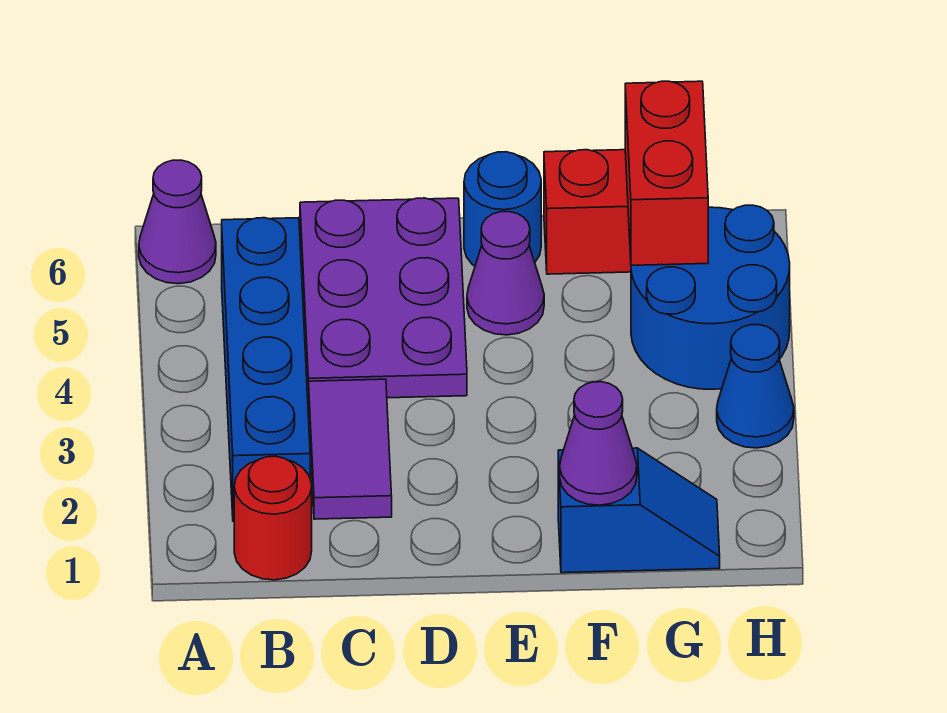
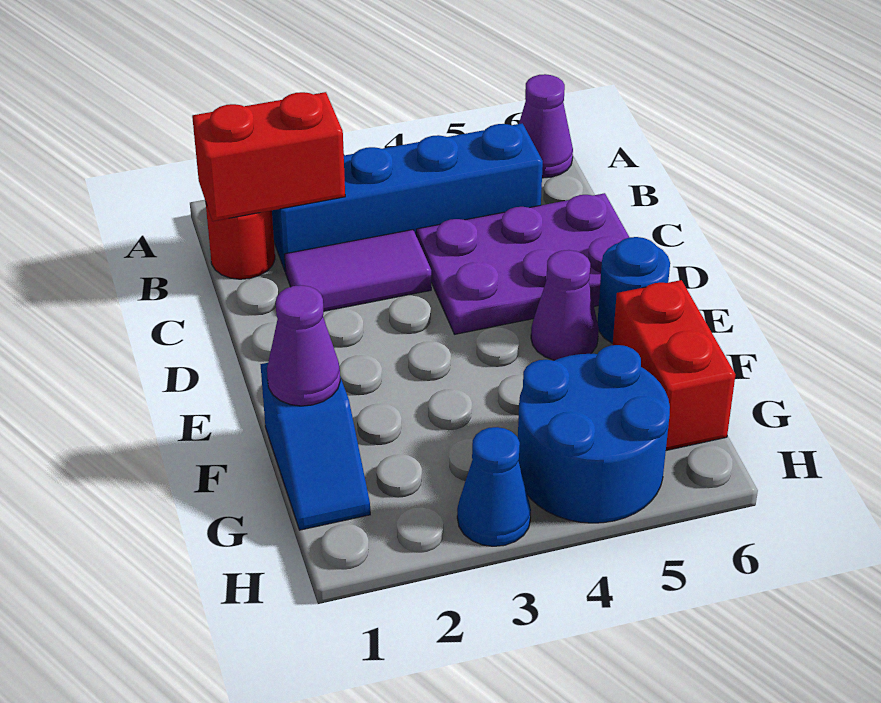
red brick G5:G6 level 2 -> red brick B1:B2 level 2

